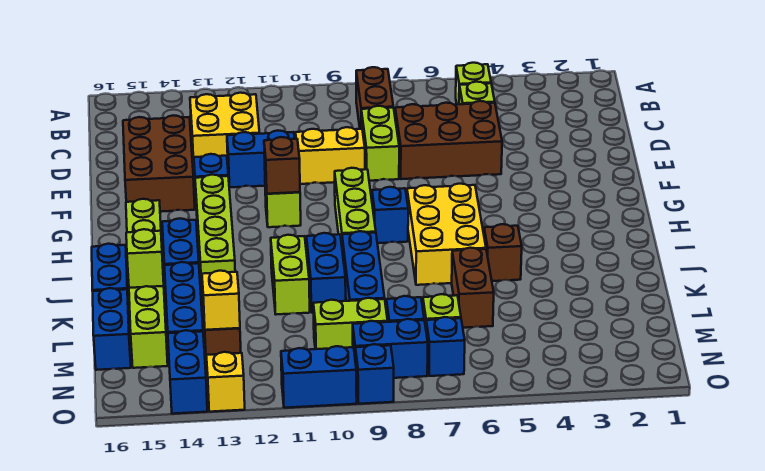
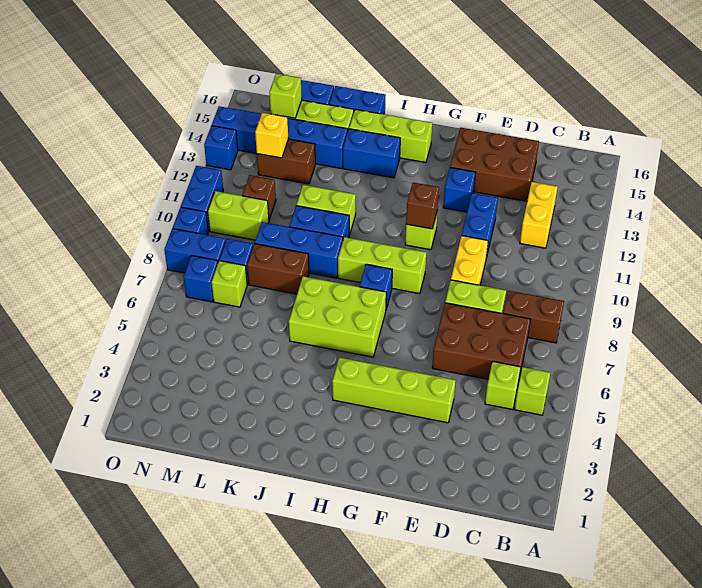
yellow brick C12:D13 level 1 -> yellow brick C12:C13 level 1
brown brick D5:E7 level 1 -> brown brick C6:E7 level 1
lime brick G13:J13 level 1 -> lime brick E4:H4 level 1
yellow brick H6:J7 level 1 -> lime brick H6:J7 level 1
brown brick J5 level 1 -> brown brick M11 level 1
brown brick K6:L6 level 1 -> brown brick K8:L8 level 1
lime brick K15 level 2 -> lime brick M15 level 2
lime brick M9:M10 level 1 -> lime brick M10:N10 level 1
blue brick N8:N9 level 1 -> blue brick N8:O8 level 1
yellow brick O13 level 1 -> blue brick O13 level 1

